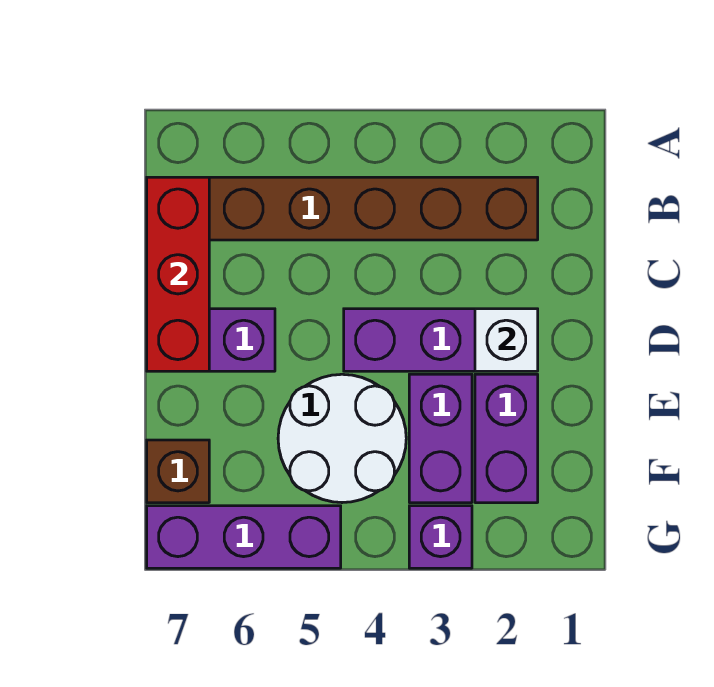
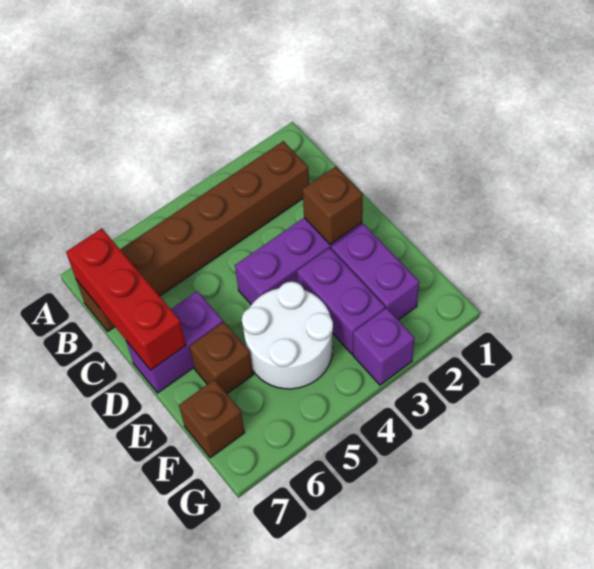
white brick D2 level 2 -> brown brick D2 level 2
none -> brown brick E6 level 1
purple brick G5:G7 level 1 -> none

